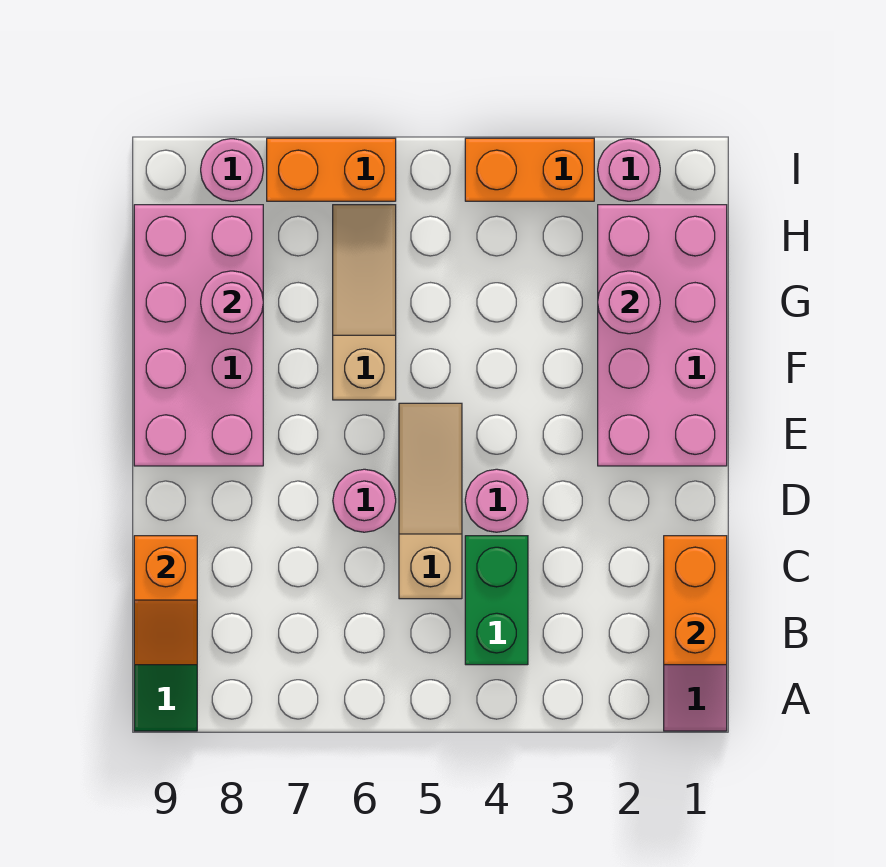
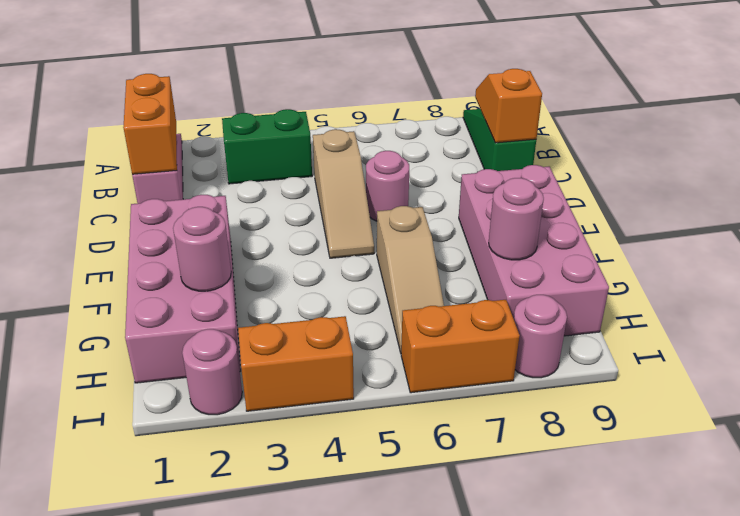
green brick B4:C4 level 1 -> green brick B3:B4 level 1
pink round brick D4 level 1 -> none

